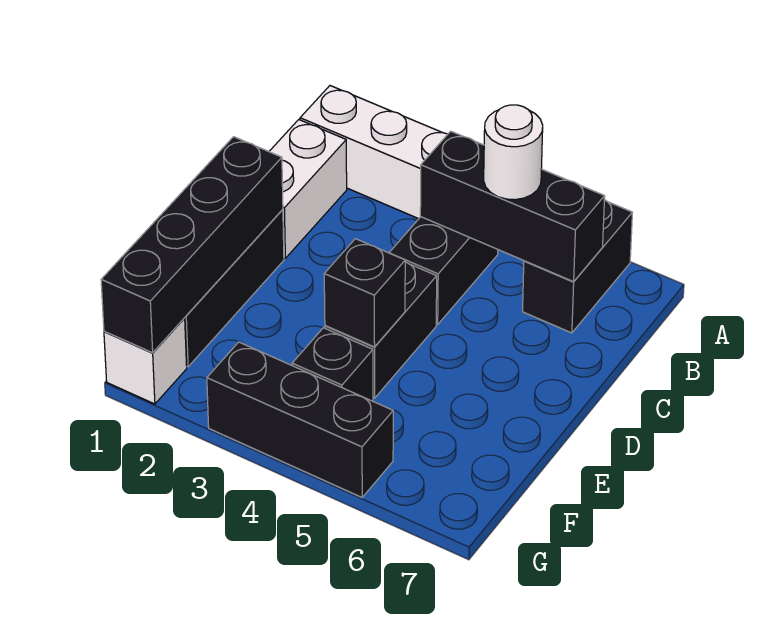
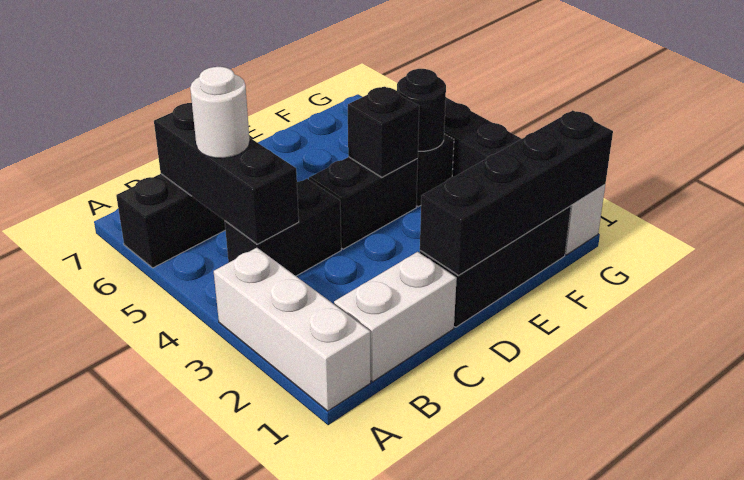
none -> black round brick F4 level 2

